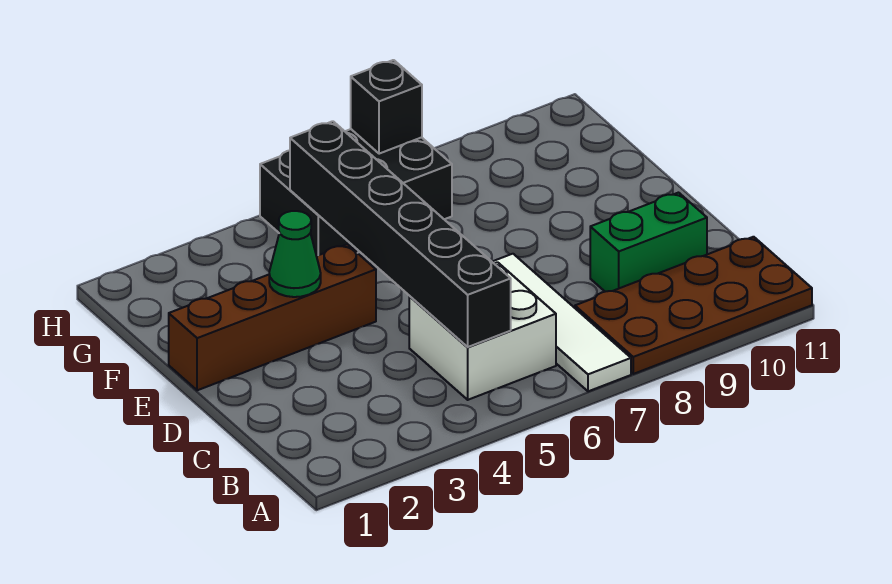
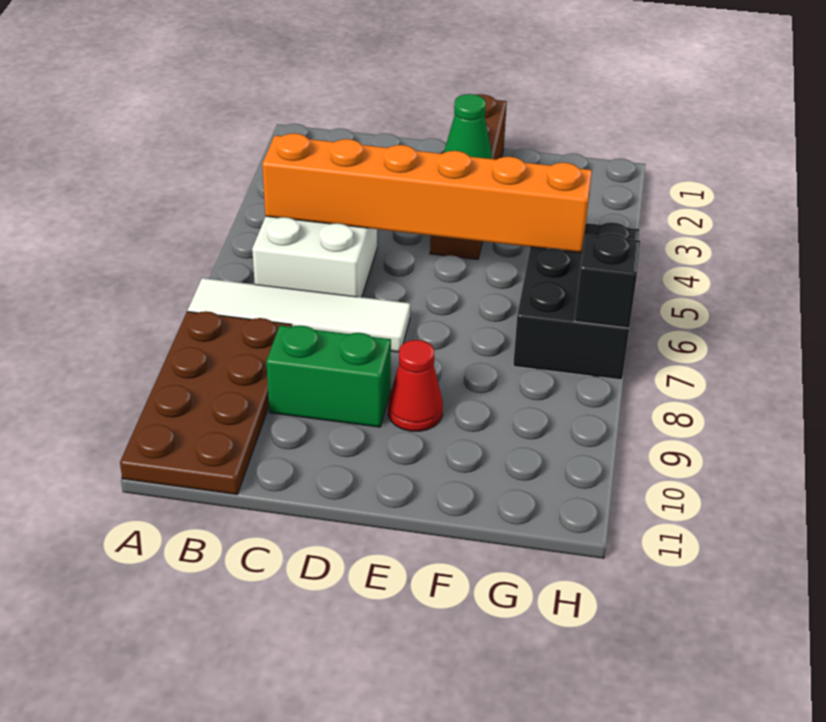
black brick B5:G5 level 2 -> orange brick B5:G5 level 2
green brick C9:C10 level 1 -> green brick C9:D9 level 1
none -> red cone E9 level 1

